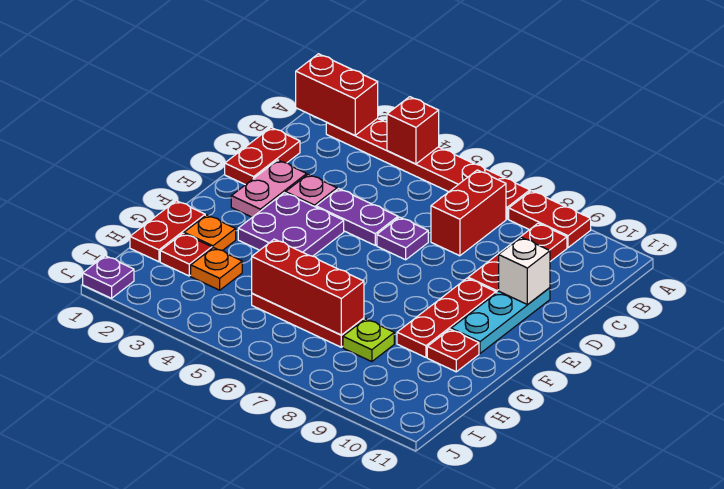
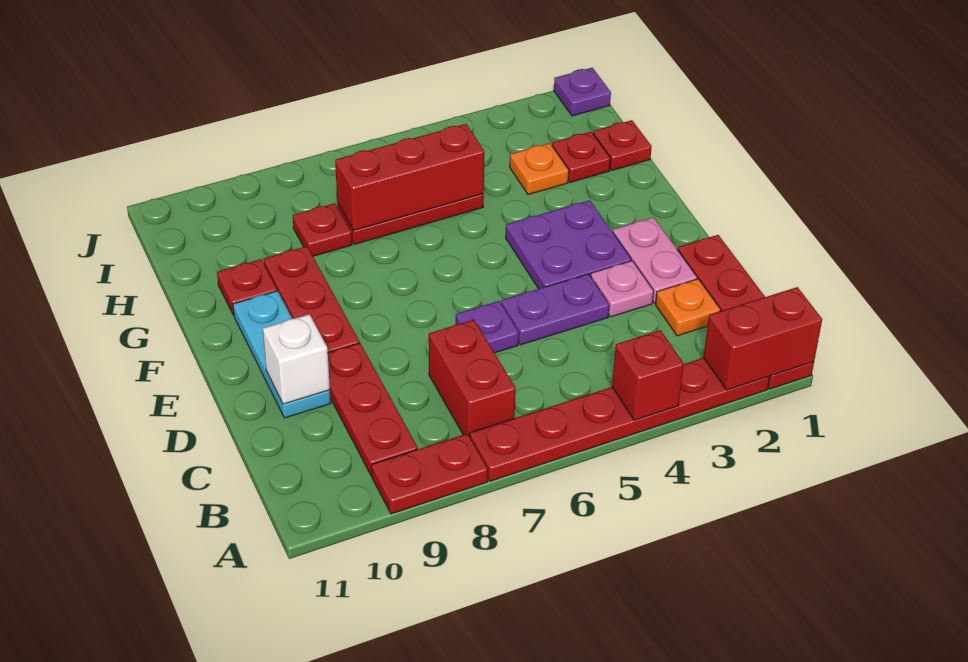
red plate C1:D1 level 1 -> red plate A1:D1 level 1
red plate G1:H1 level 1 -> red plate H1 level 1
orange plate G2 level 1 -> orange plate C2 level 1
lime plate H8 level 1 -> red plate H8 level 1

